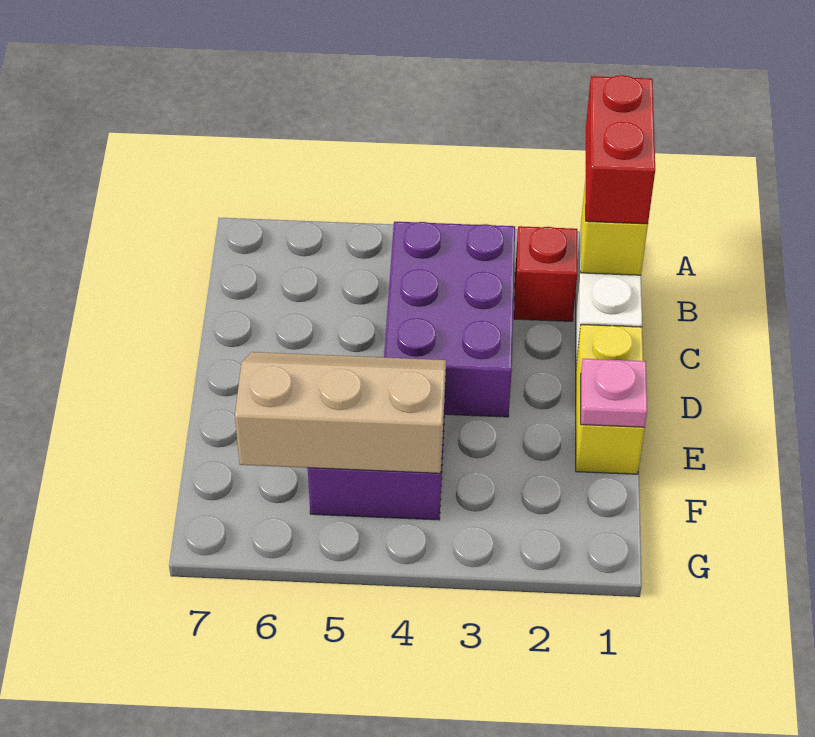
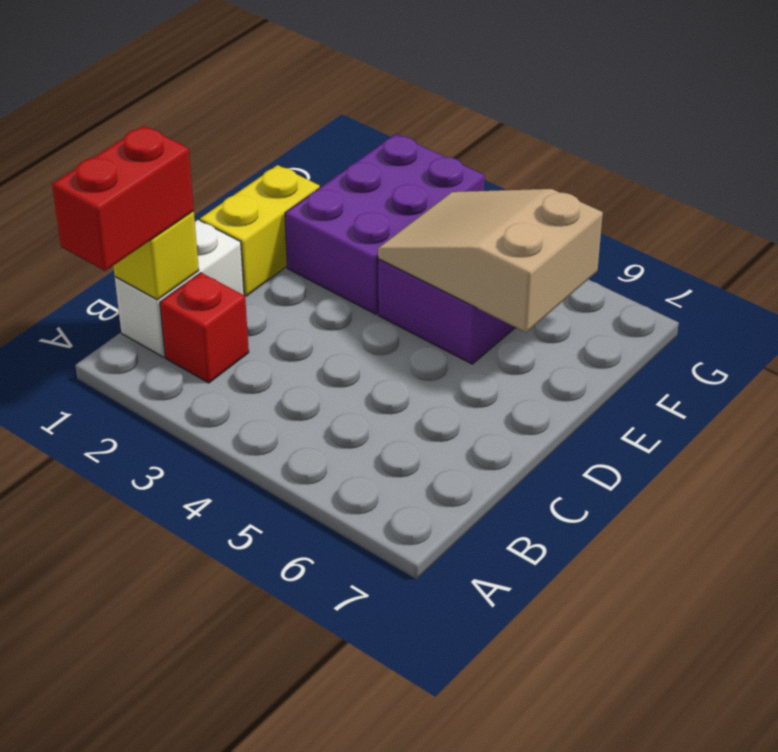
purple brick B3:D4 level 1 -> purple brick E2:G3 level 1
pink plate E1 level 2 -> none
tan slope E4:F6 level 2 top F -> tan slope E4:F6 level 2 top 6

